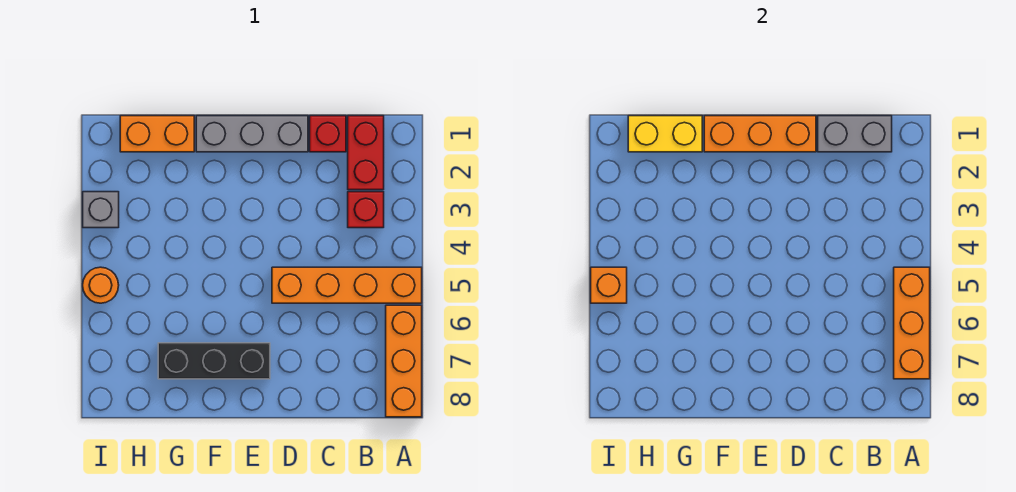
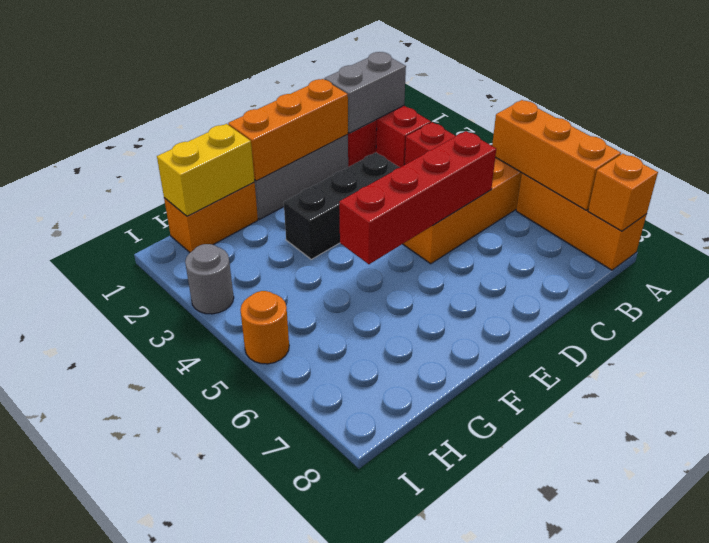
none -> red brick C5:F5 level 2
black brick E7:G7 level 1 -> black brick D3:F3 level 1
grey brick I3 level 1 -> grey round brick I3 level 1
orange brick I5 level 2 -> orange brick A8 level 2

